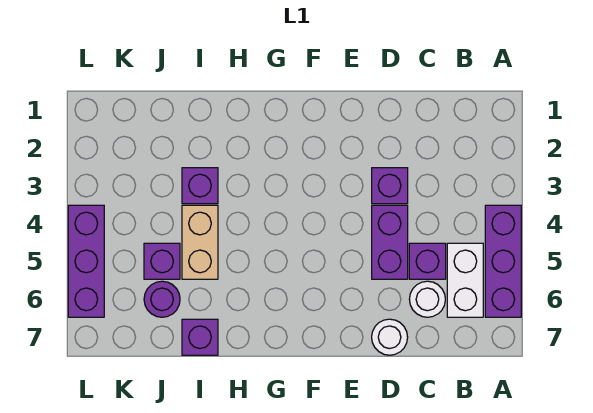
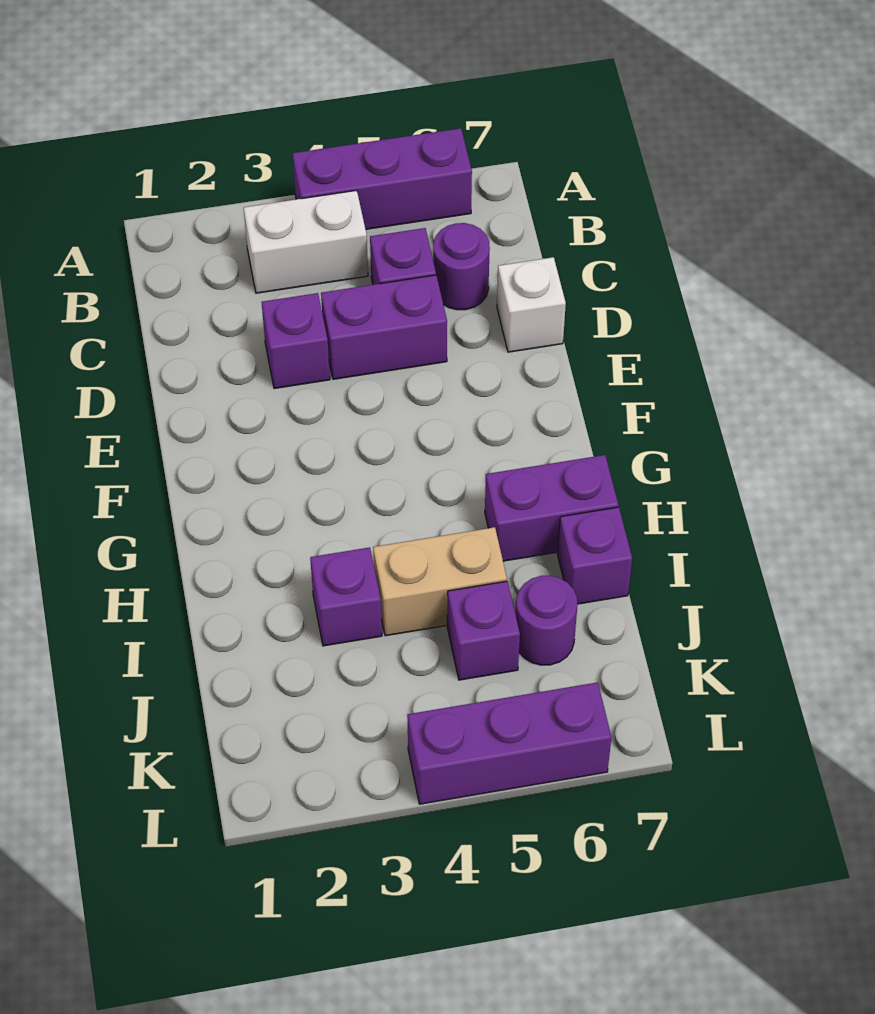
white brick B5:B6 level 1 -> white brick B3:B4 level 1
white round brick C6 level 1 -> purple round brick C6 level 1
white round brick D7 level 1 -> white brick D7 level 1
none -> purple brick H6:H7 level 1

